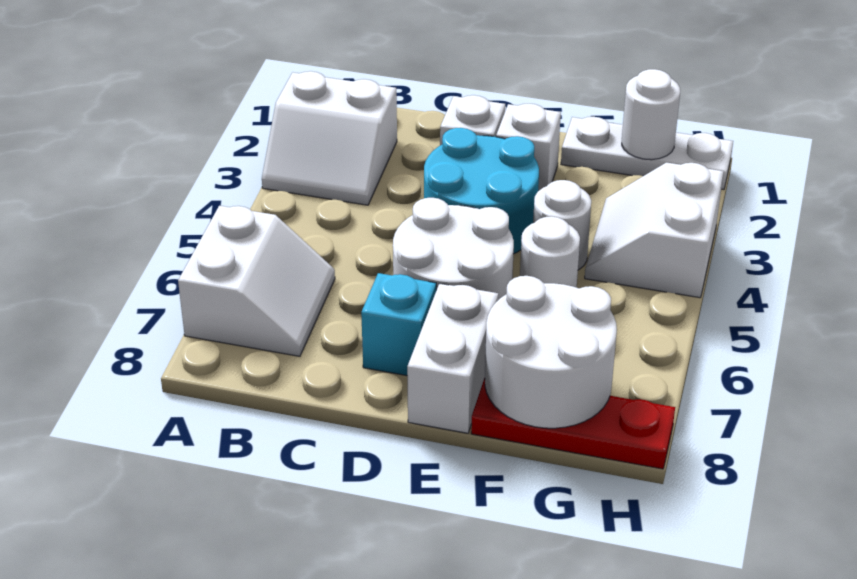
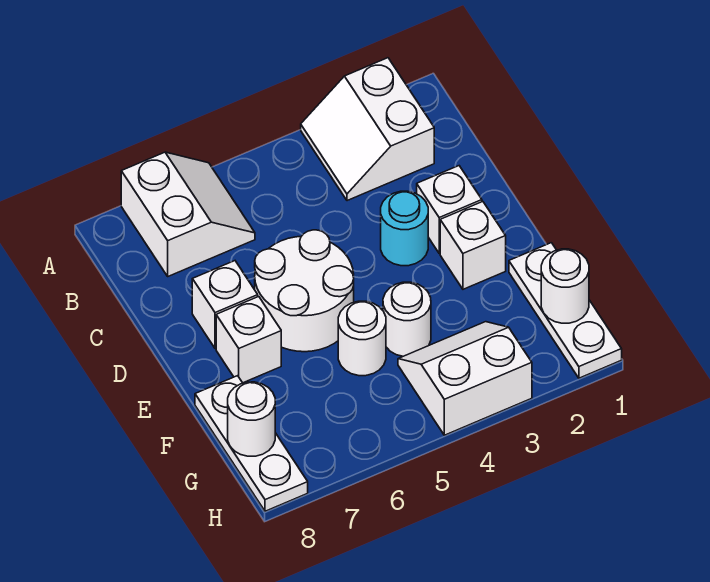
white slope A6:B7 level 1 top A -> white slope A6:B7 level 1 top 7
cyan round brick D3:E4 level 1 -> cyan round brick D3 level 1
cyan brick D7 level 1 -> white brick D7 level 1
white brick E7:E8 level 1 -> white brick E7 level 1
white round brick F7:G8 level 2 -> white round brick G8 level 2
red plate F8:H8 level 1 -> white plate F8:H8 level 1

